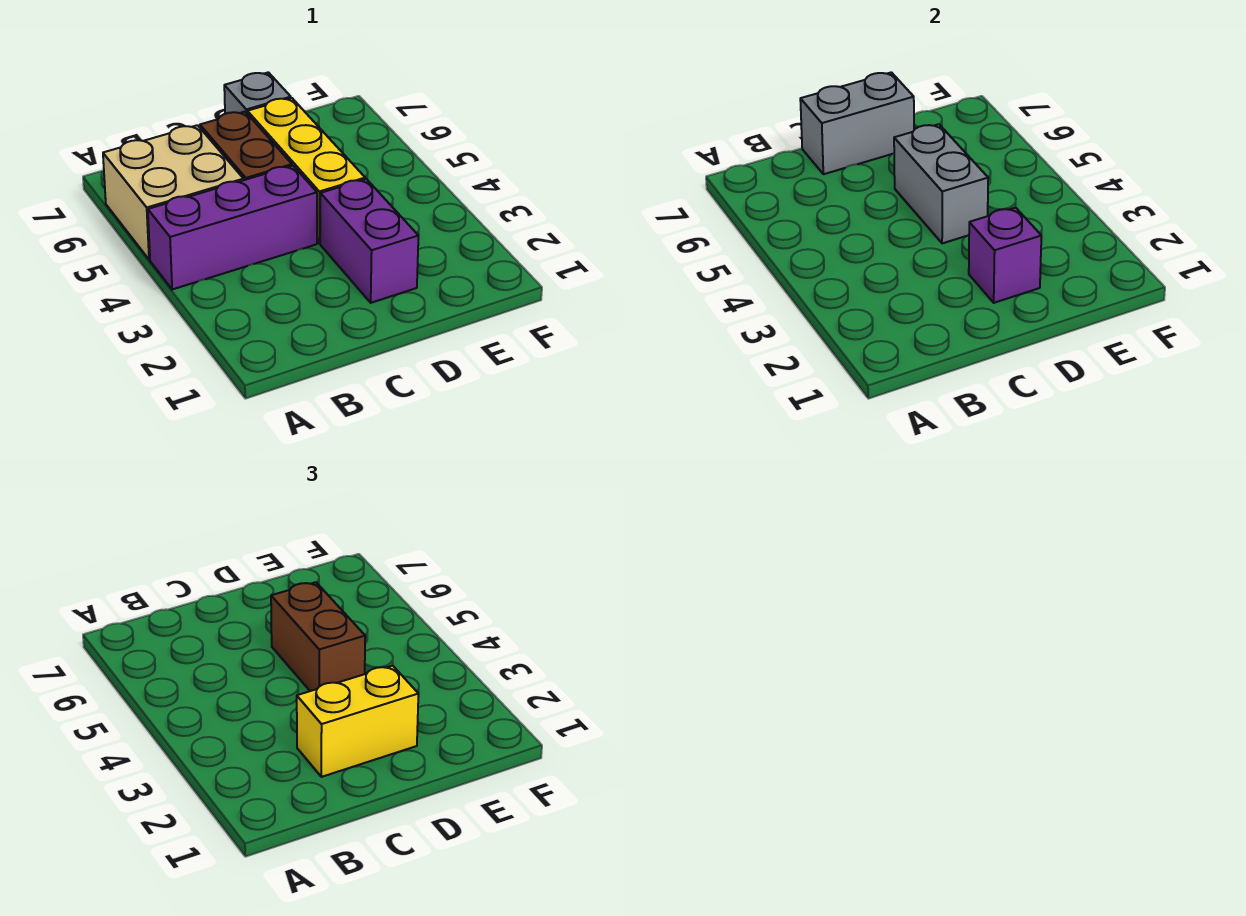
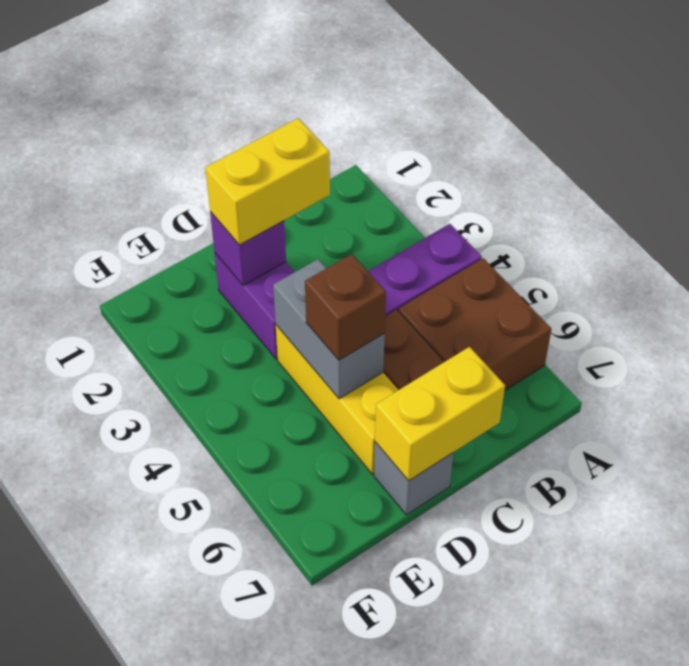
tan brick A5:B6 level 1 -> brown brick A5:B6 level 1
grey brick C7:D7 level 2 -> yellow brick C7:D7 level 2
brown brick D4:D5 level 3 -> brown brick D5 level 3

